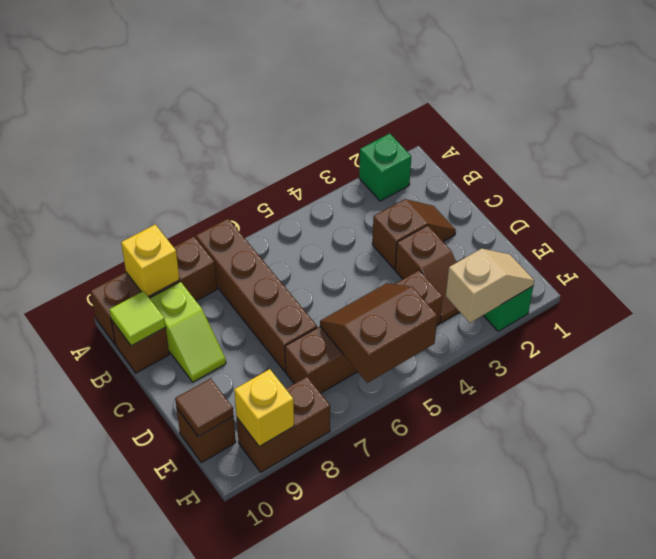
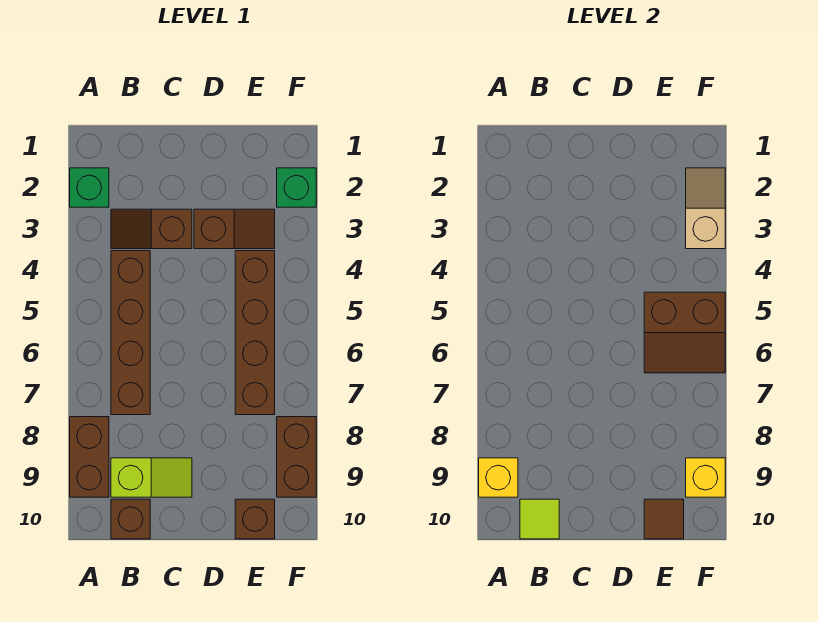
brown brick A7:D7 level 1 -> brown brick B4:B7 level 1
brown brick A8:A10 level 1 -> brown brick A8:A9 level 1
brown slope C2:C3 level 1 top 3 -> brown slope B3:C3 level 1 top C
brown slope E5:F6 level 2 top F -> brown slope E5:F6 level 2 top 5

